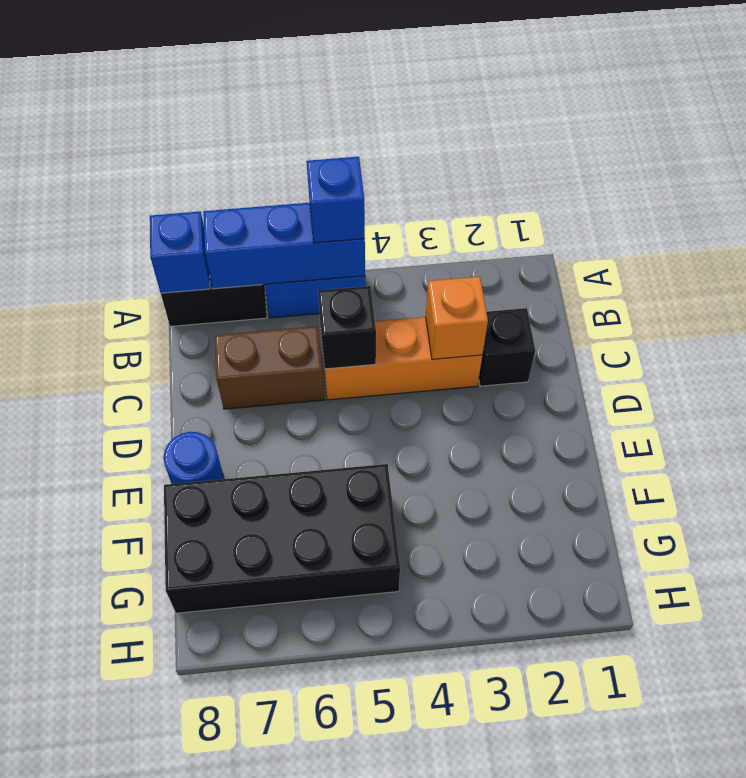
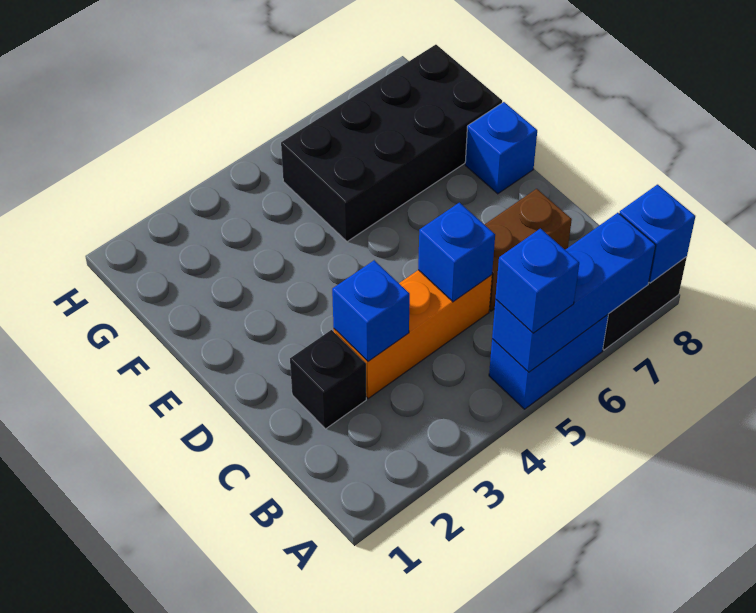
orange brick C3 level 2 -> blue brick C3 level 2
black brick C5 level 2 -> blue brick C5 level 2
blue round brick E8 level 1 -> blue brick E8 level 1

